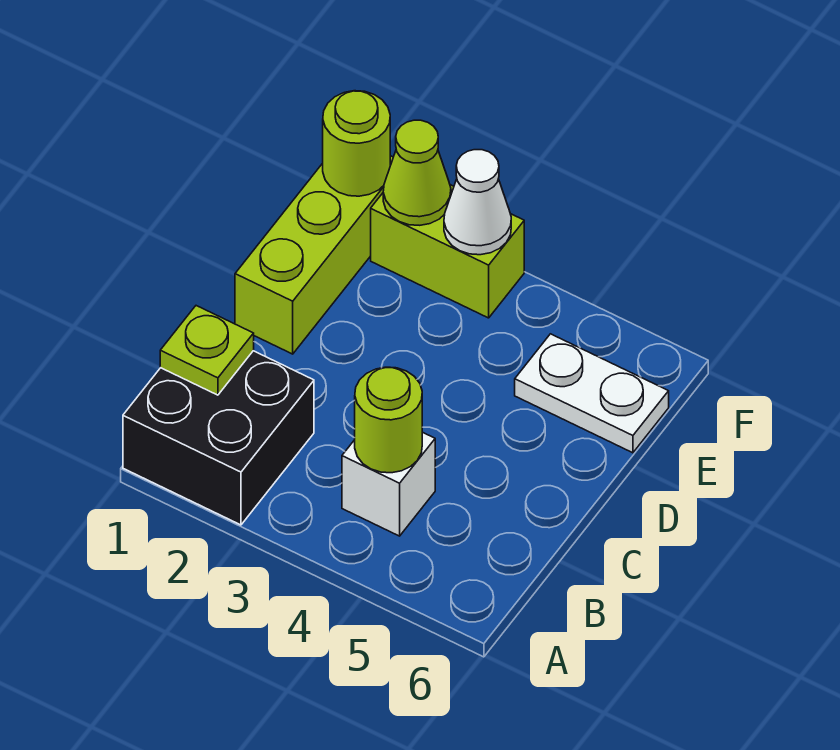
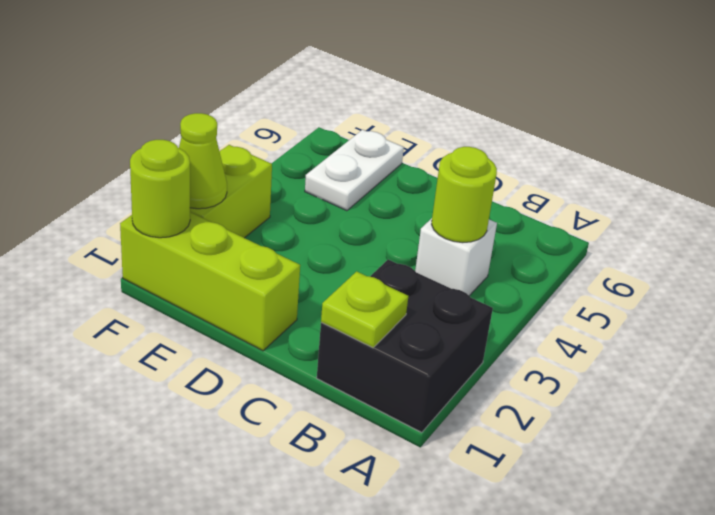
white cone F3 level 2 -> none

